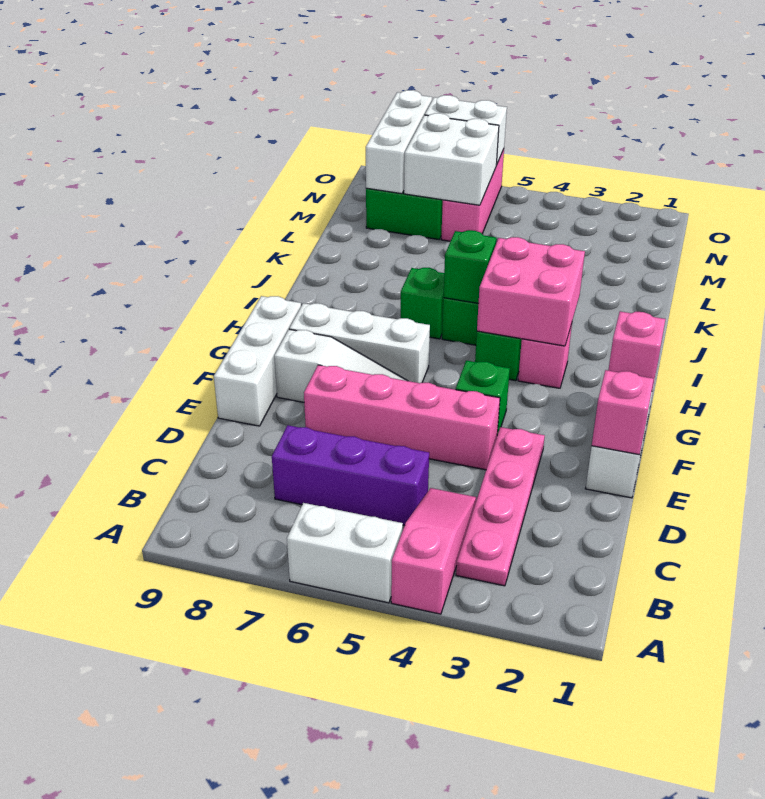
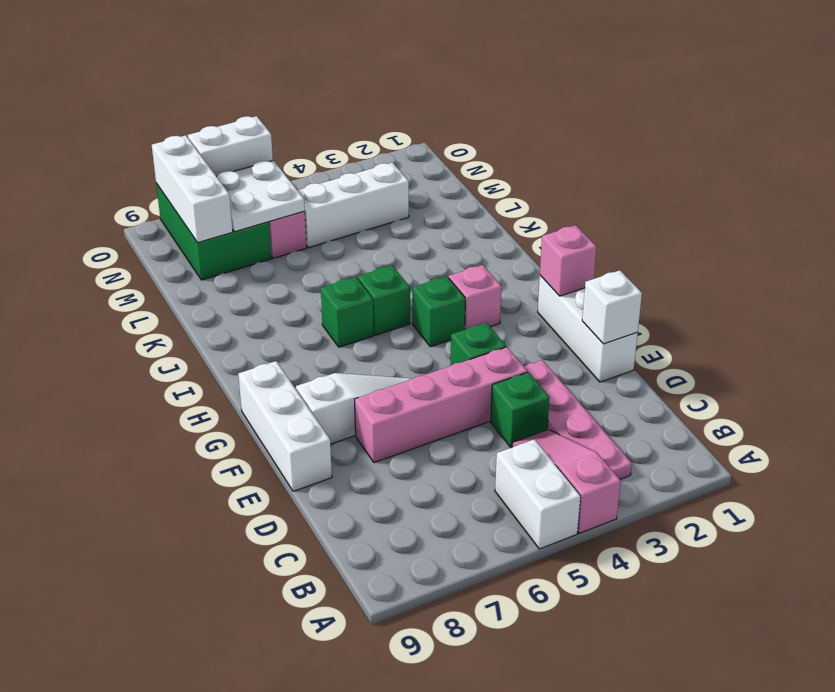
white brick A5:A6 level 1 -> white brick A5:B5 level 1
purple brick C5:C7 level 1 -> none
pink brick E1 level 2 -> white brick E1 level 2
white brick G6:G8 level 1 -> white brick M3:M5 level 1
pink brick H3:I4 level 2 -> none
green brick I5 level 2 -> green brick D4 level 1
white brick M6:N7 level 2 -> white plate M6:N7 level 2

